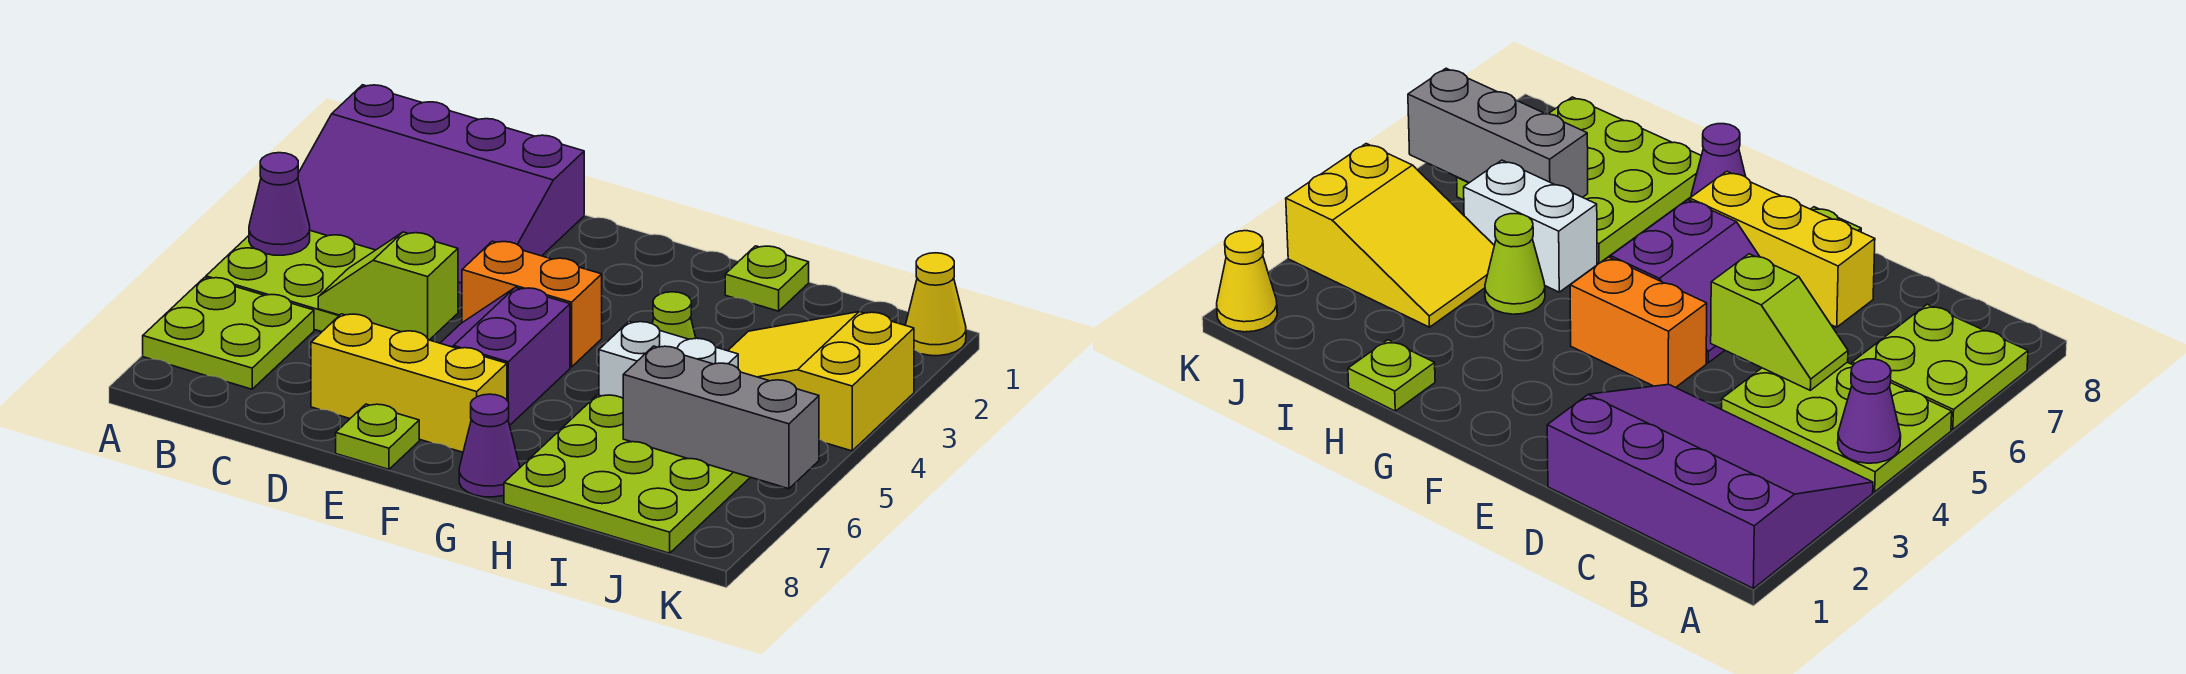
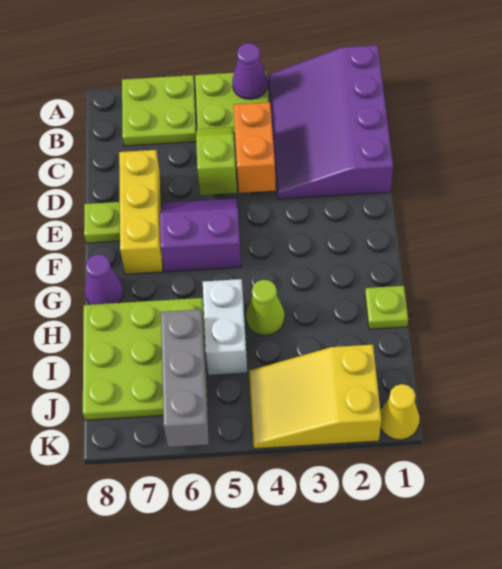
orange brick E4:F4 level 1 -> orange brick C4:D4 level 2
yellow slope I3:K4 level 1 top K -> yellow slope J2:K4 level 1 top 2

